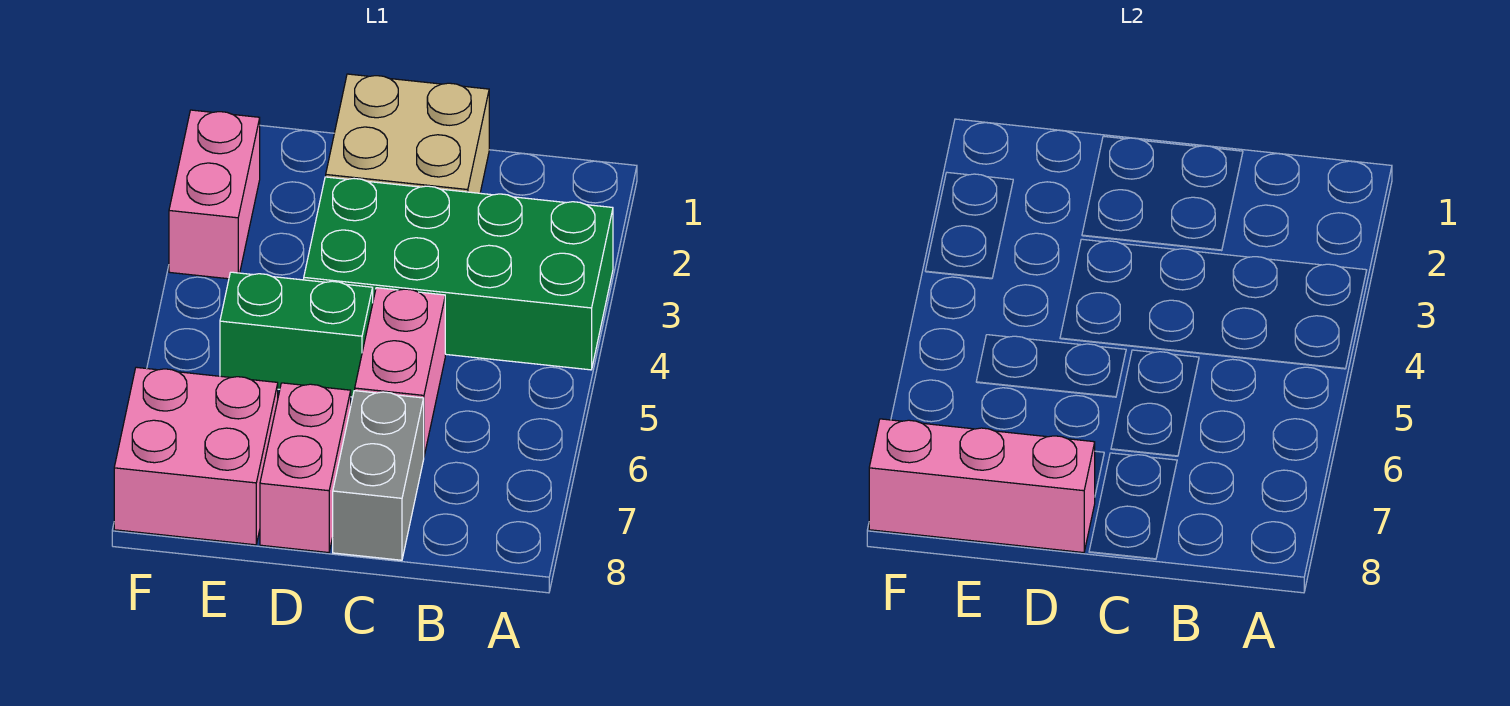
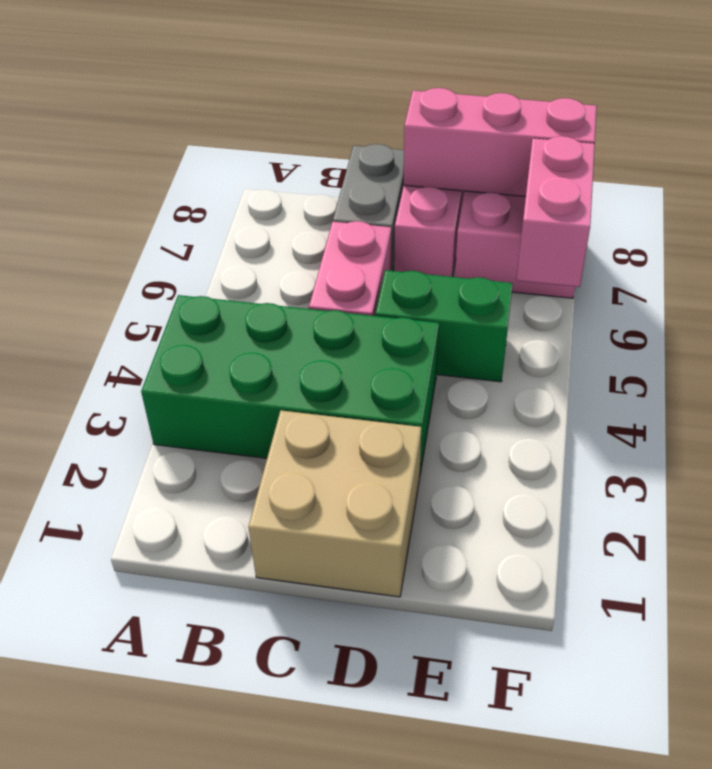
pink brick F2:F3 level 1 -> pink brick F6:F7 level 2

